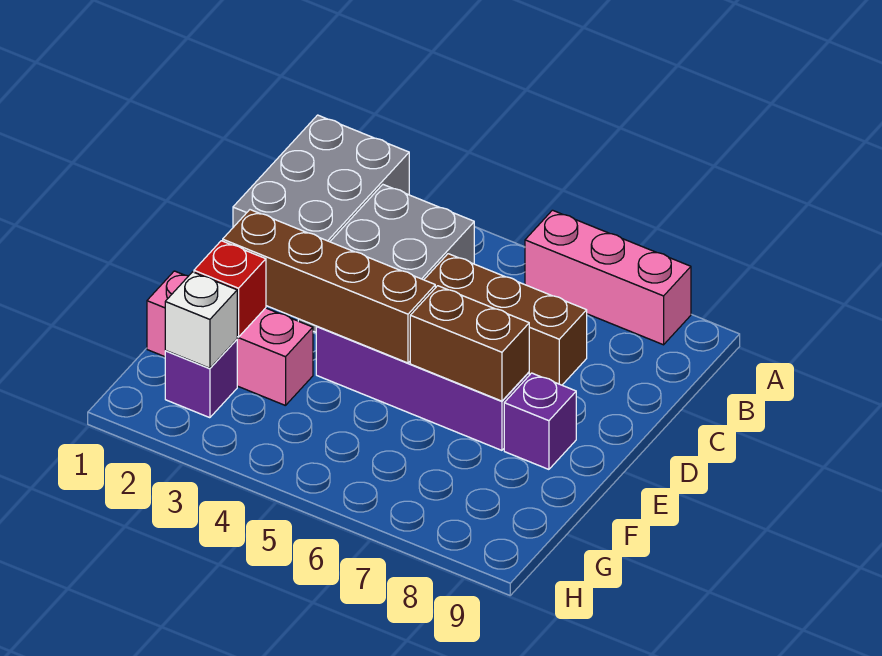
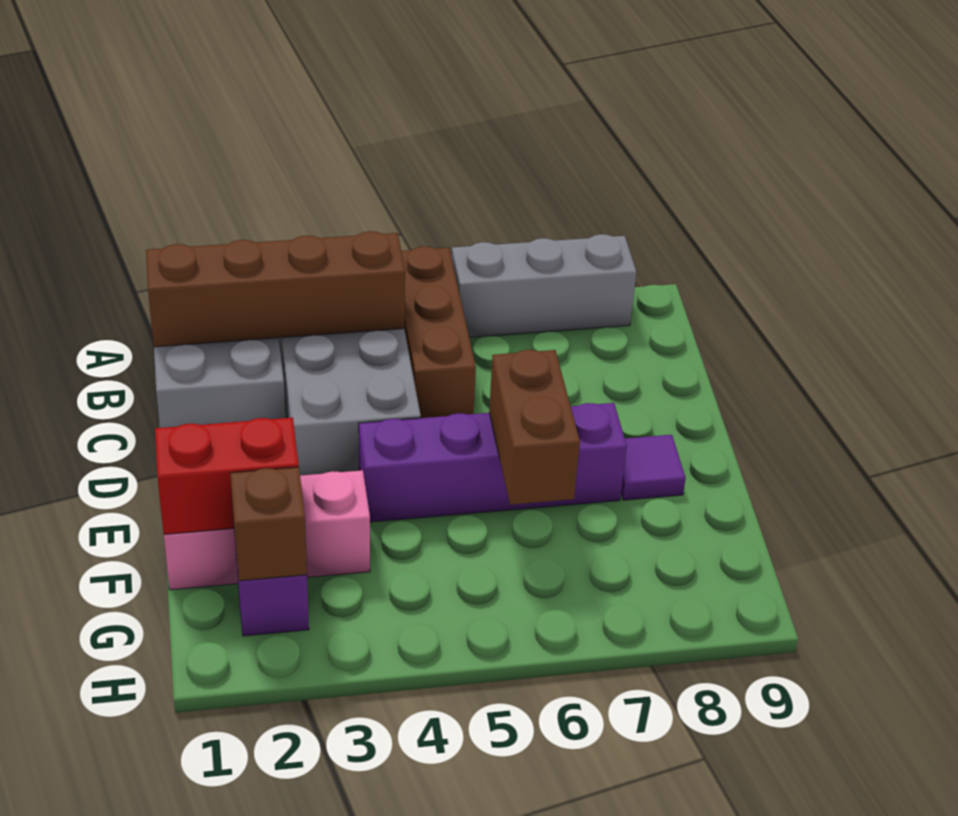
pink brick A6:A8 level 1 -> grey brick A6:A8 level 1
brown brick C5:C7 level 1 -> brown brick A5:C5 level 1
brown brick E2:E5 level 2 -> brown brick B1:B4 level 2
brown brick E6:E7 level 2 -> brown brick E6:F6 level 2
purple brick E8 level 1 -> purple tile E8 level 1
red brick F2 level 2 -> red brick F1:F2 level 2
white brick G2 level 2 -> brown brick G2 level 2

